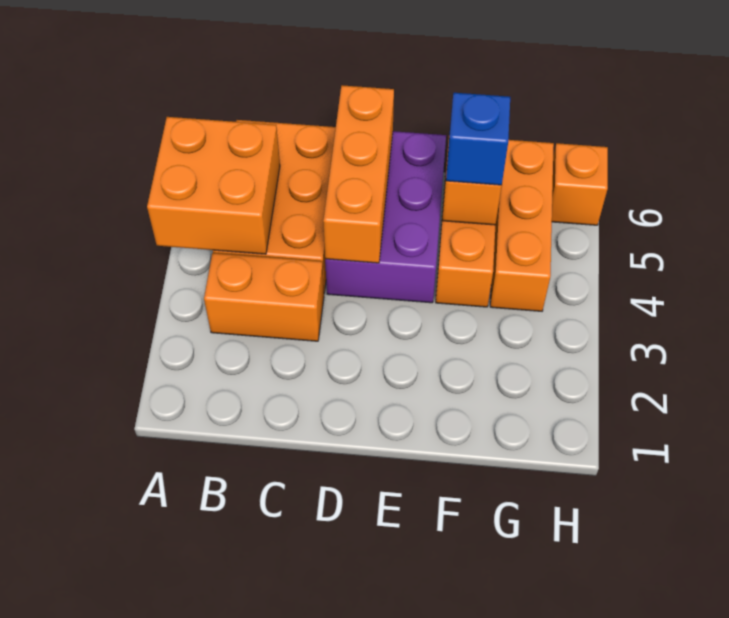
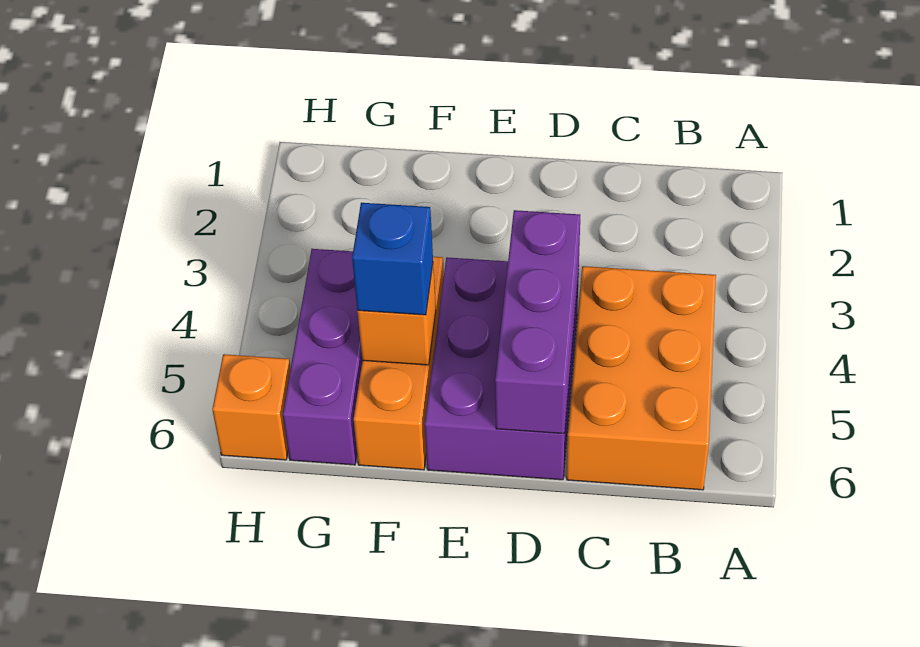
orange brick A4:B5 level 2 -> none
orange brick B3:C3 level 1 -> none
orange brick D4:D6 level 2 -> purple brick D4:D6 level 2
orange brick G4:G6 level 1 -> purple brick G4:G6 level 1

